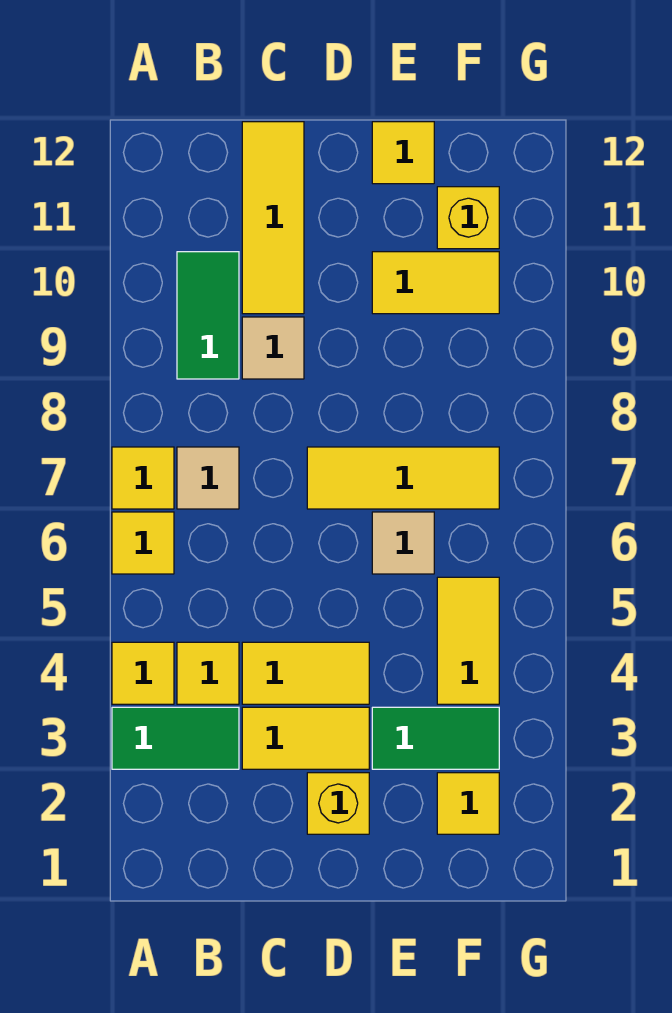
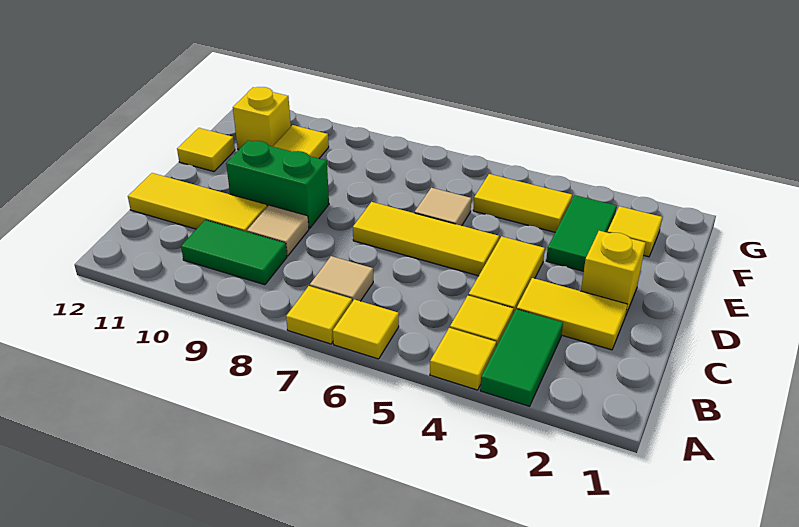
yellow tile C3:D3 level 1 -> yellow tile C2:C3 level 1
yellow tile D7:F7 level 1 -> yellow tile D5:D7 level 1
none -> green brick D9:D10 level 1

